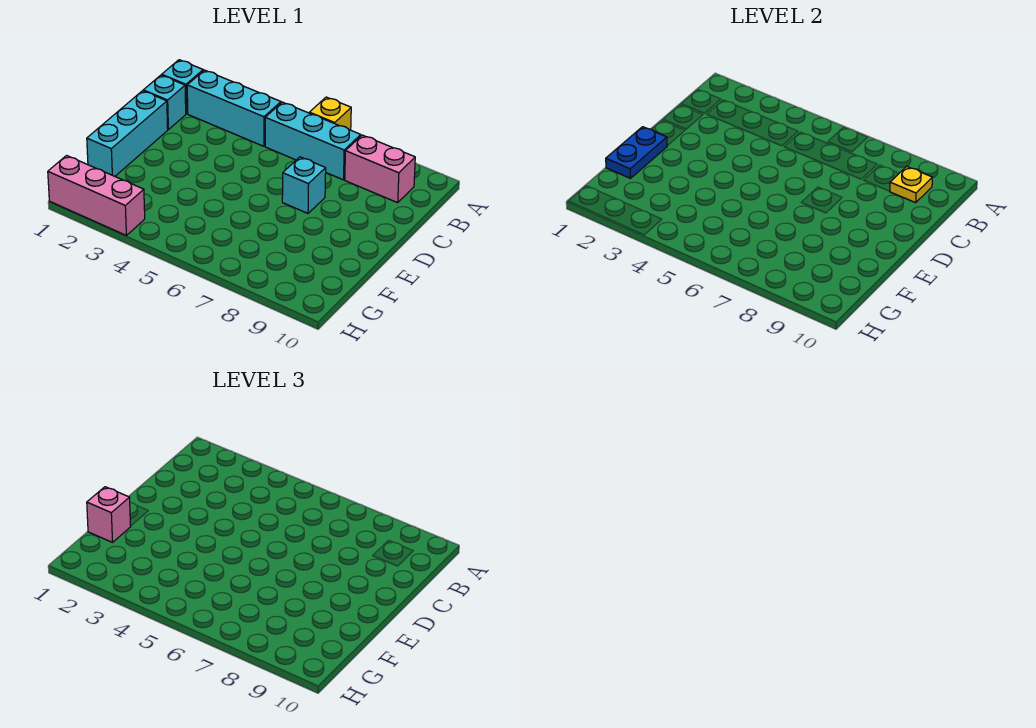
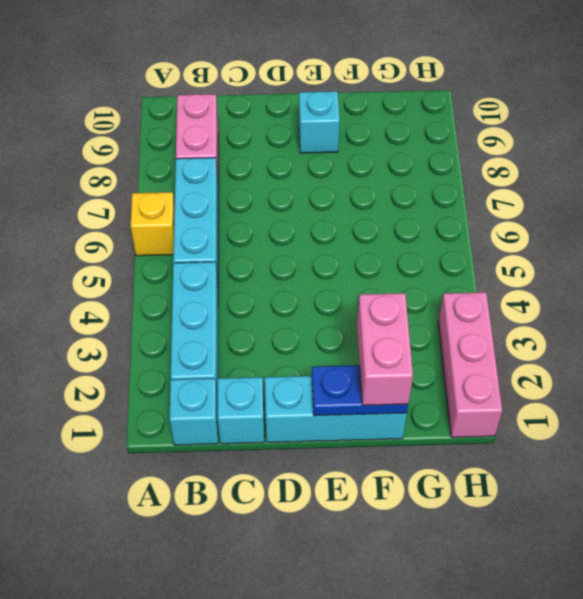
yellow plate B9 level 2 -> none
cyan brick D7 level 1 -> cyan brick E9 level 1
pink brick F1 level 3 -> pink brick F1:F2 level 3

